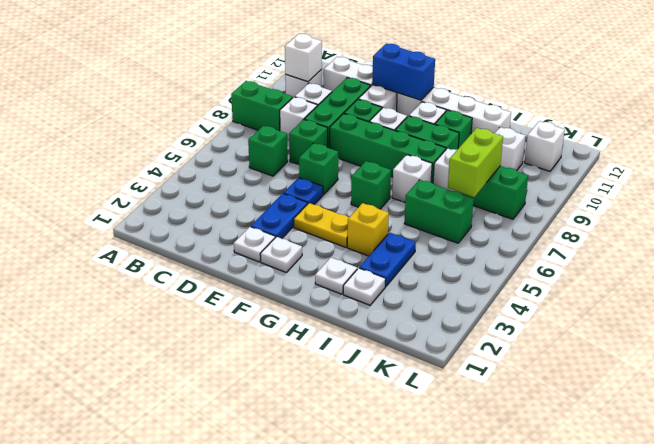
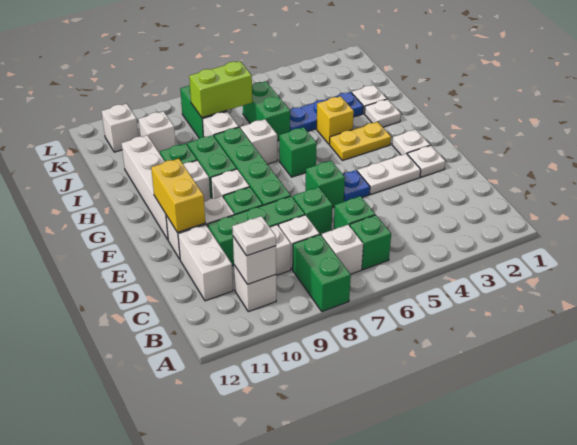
none -> green brick B6 level 1
none -> white brick B7 level 1
none -> white plate B10 level 3
blue plate E3:E4 level 1 -> white plate E3:E4 level 1
blue brick E11:F11 level 2 -> yellow brick E11:F11 level 2
yellow plate F4:G4 level 1 -> yellow plate G3:G4 level 1
blue plate I3:I4 level 1 -> blue plate I3:I5 level 1

